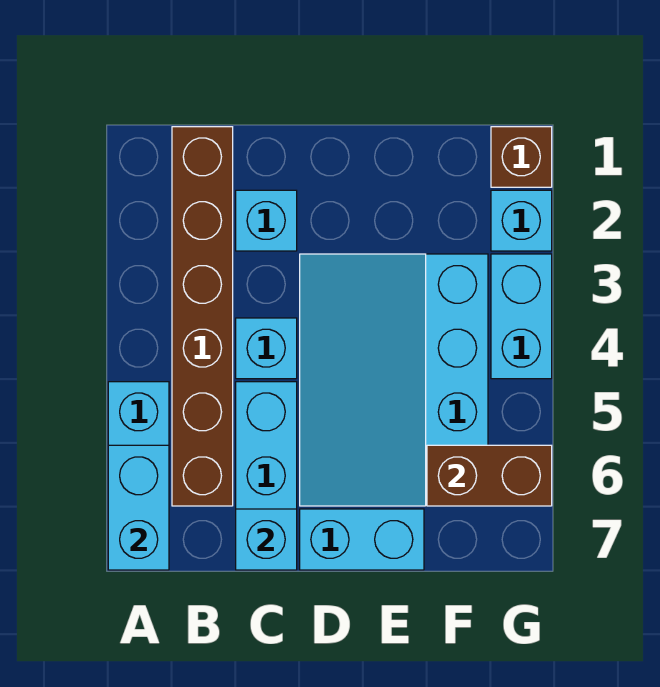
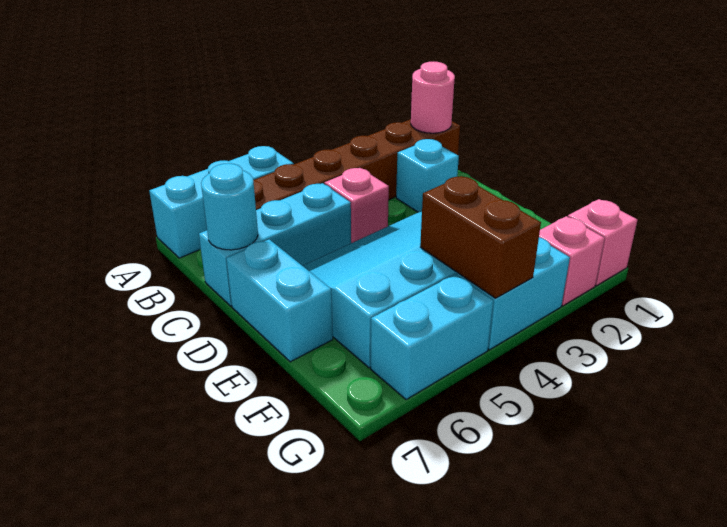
cyan brick A6:A7 level 2 -> cyan brick G5:G6 level 1
none -> pink round brick B1 level 2
cyan brick C4 level 1 -> pink brick C4 level 1
cyan brick C7 level 2 -> cyan round brick C7 level 2
brown brick F6:G6 level 2 -> brown brick F4:G4 level 2
brown brick G1 level 1 -> pink brick G1 level 1
cyan brick G2 level 1 -> pink brick G2 level 1

